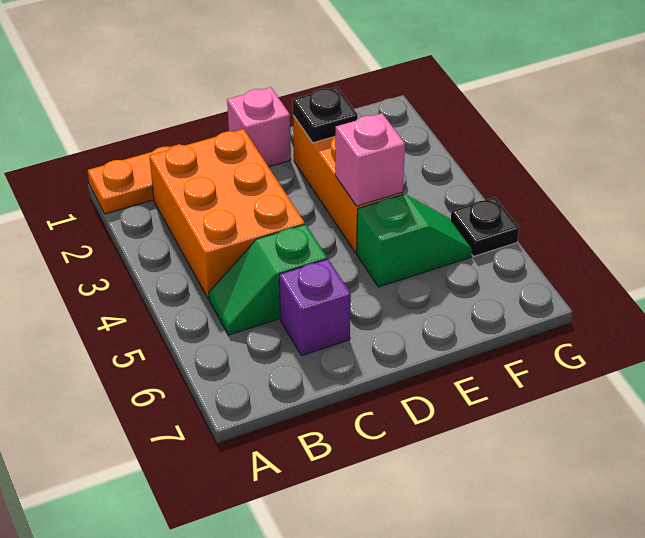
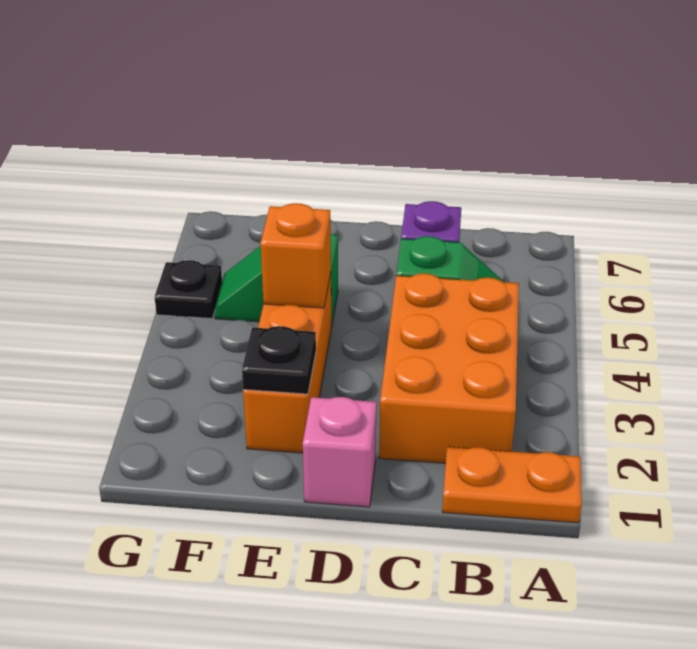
pink brick E4 level 2 -> orange brick E4 level 2

